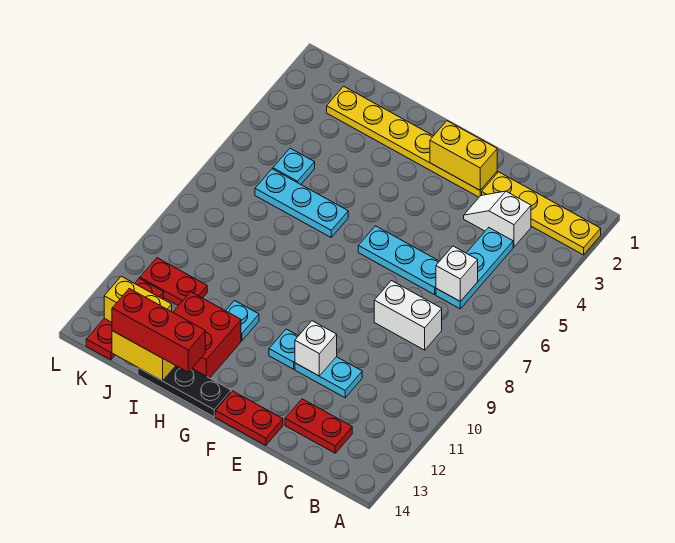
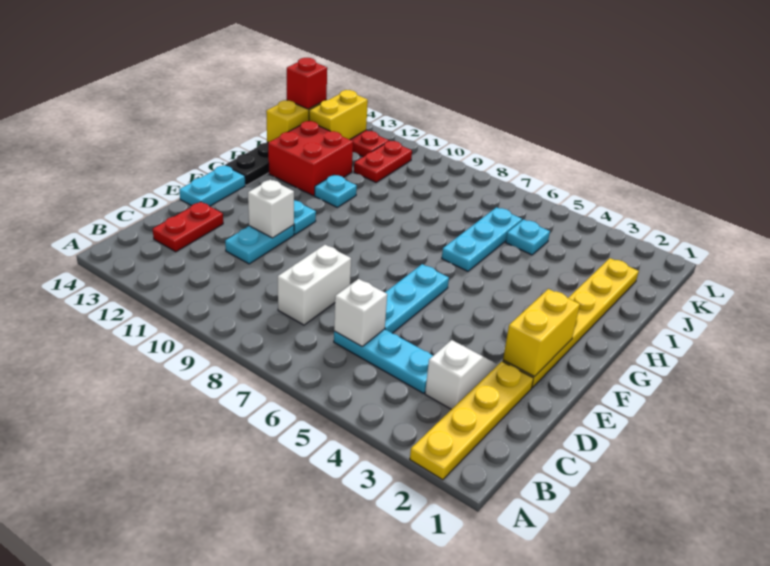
red plate E14:F14 level 1 -> cyan plate E14:F14 level 1
red brick H14:J14 level 3 -> red brick J14 level 3

